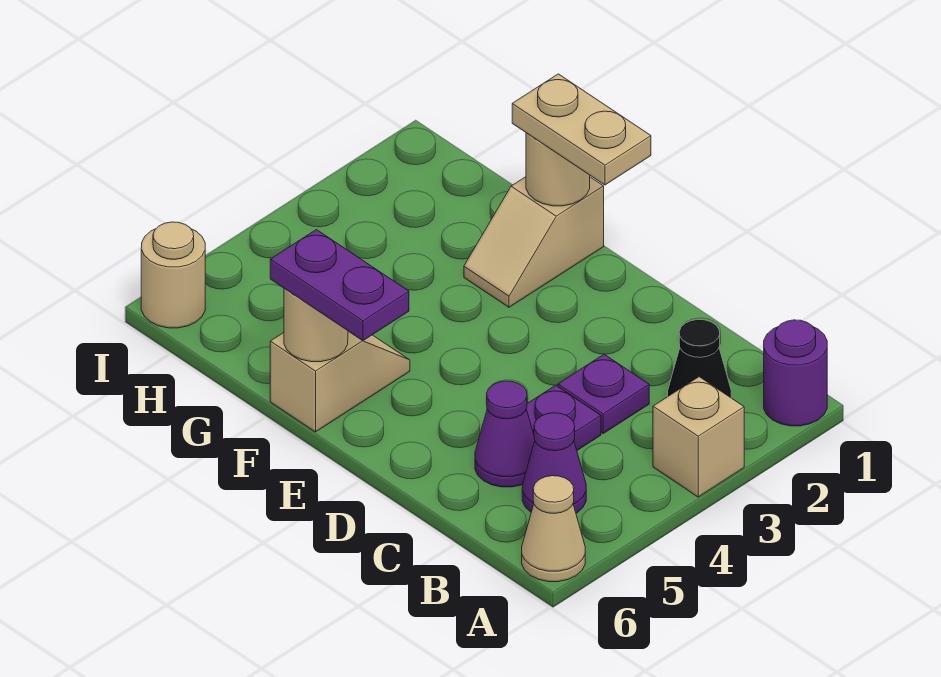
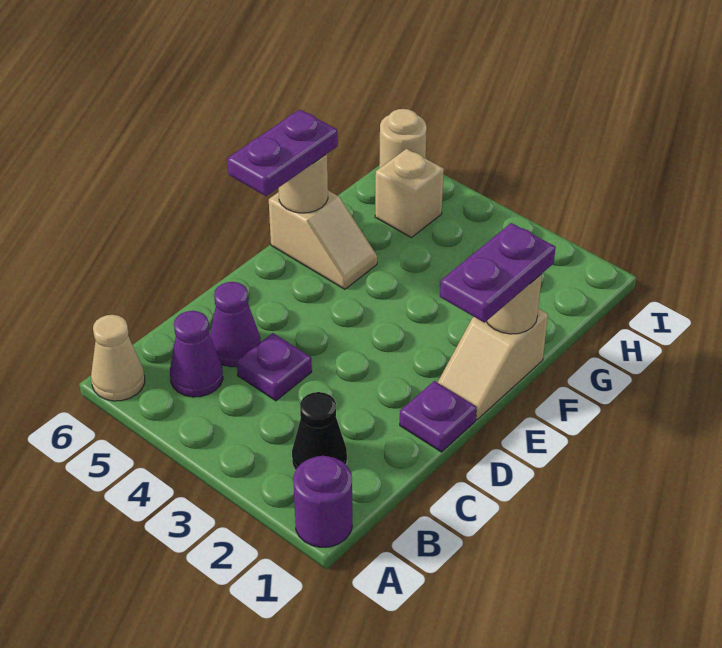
tan brick A3 level 1 -> tan brick H5 level 1
purple plate C3 level 1 -> purple plate D1 level 1
tan plate E1:F1 level 3 -> purple plate E1:F1 level 3
tan slope F1:F2 level 1 top 1 -> tan slope E1:F1 level 1 top F

